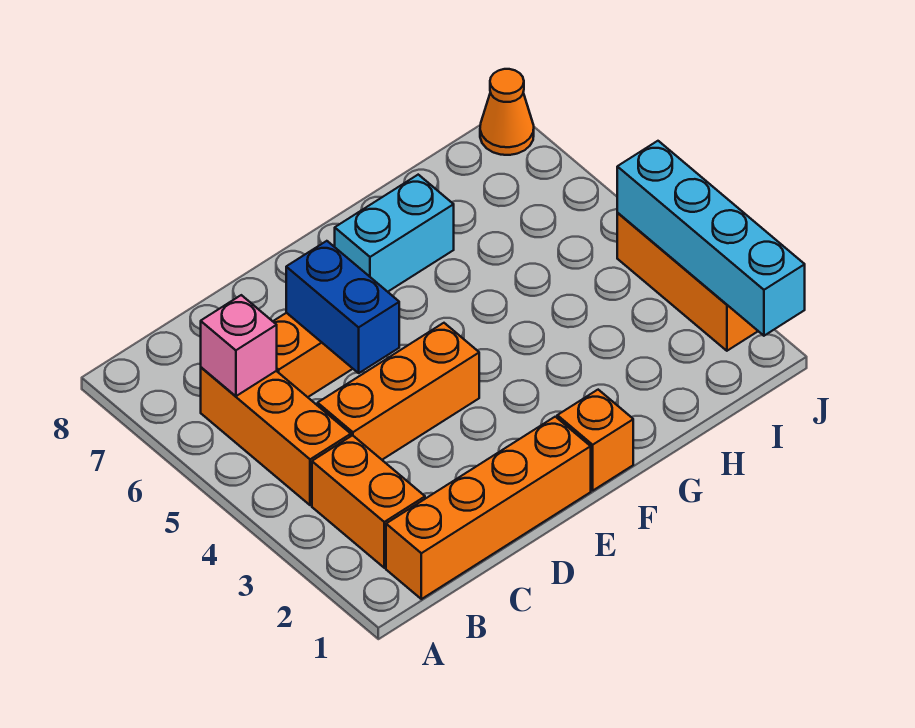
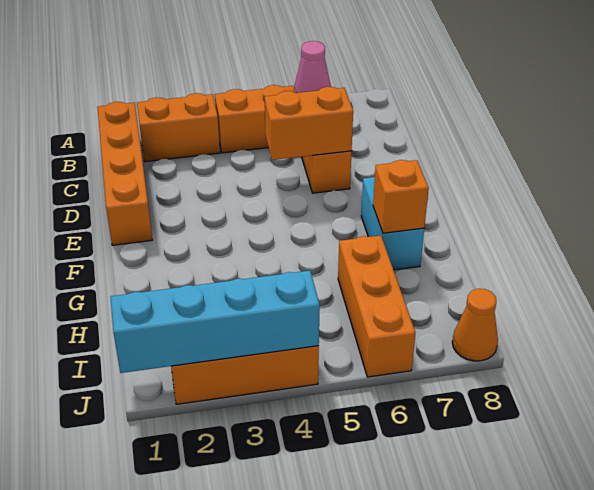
pink brick B6 level 2 -> pink cone B6 level 2
orange brick C4:E4 level 1 -> orange brick H6:J6 level 1
blue brick D5:D6 level 2 -> orange brick D5:D6 level 2
orange brick F1 level 1 -> orange brick G7 level 2

